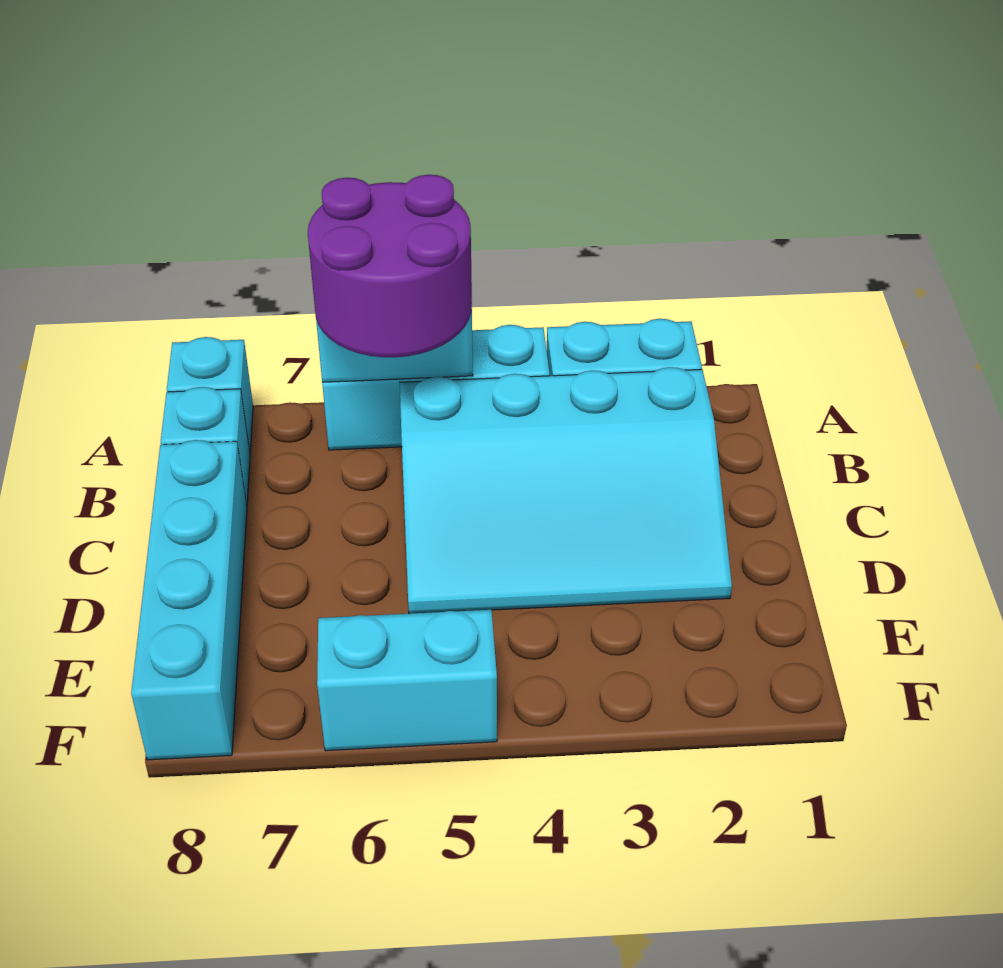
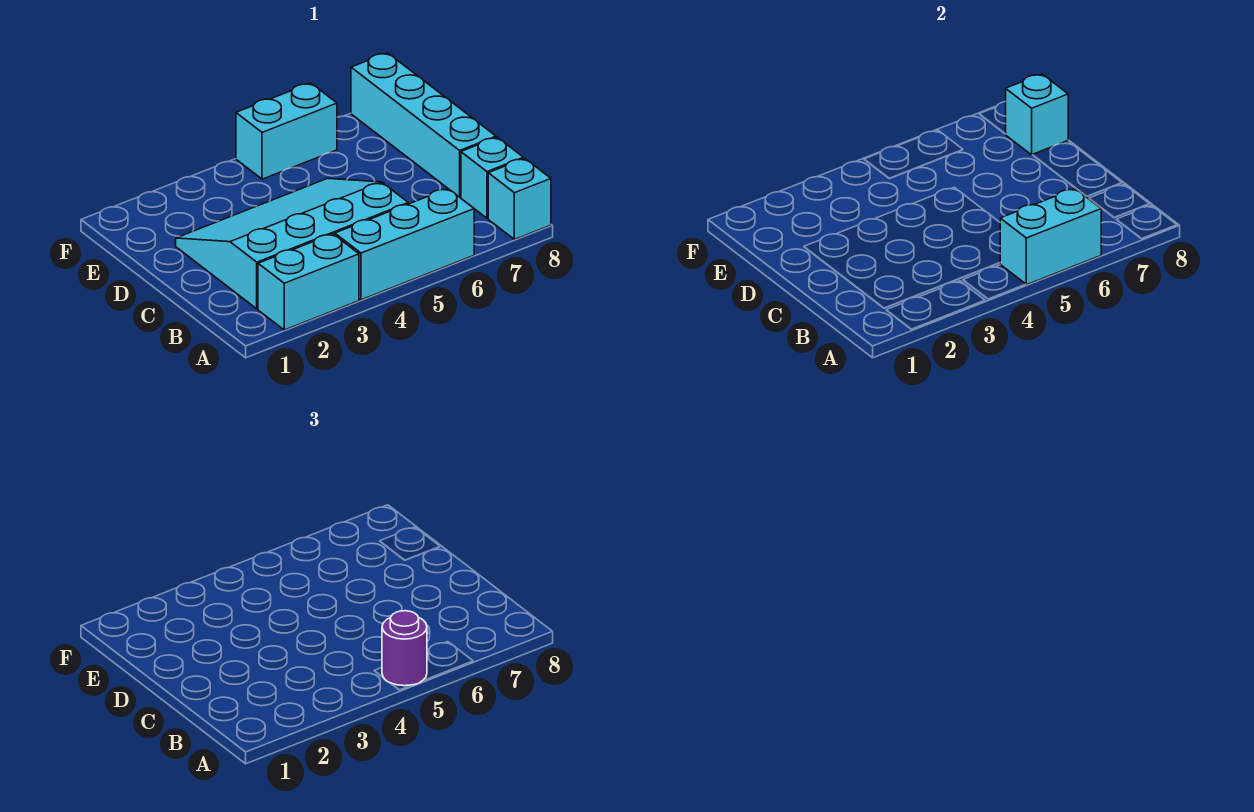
purple round brick A5:B6 level 3 -> purple round brick A5 level 3
none -> cyan brick E8 level 2

